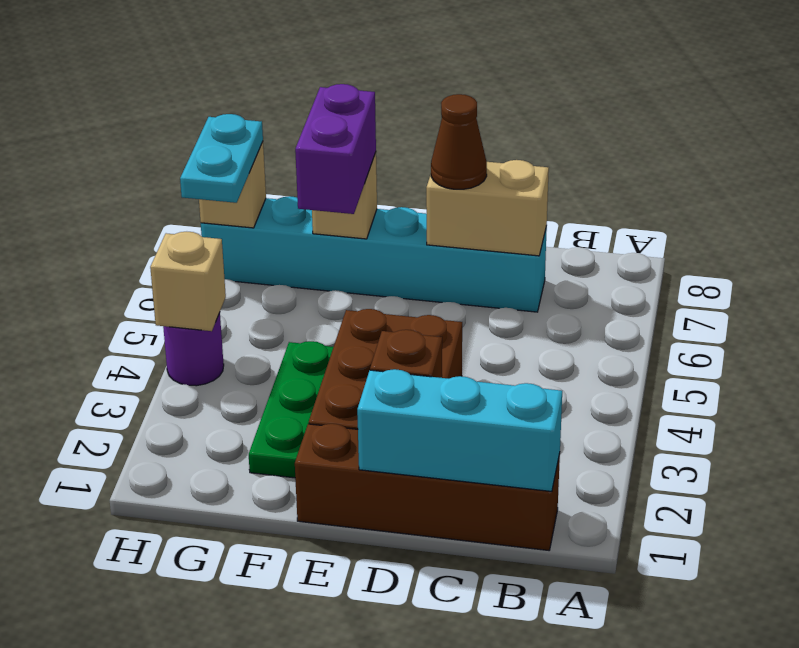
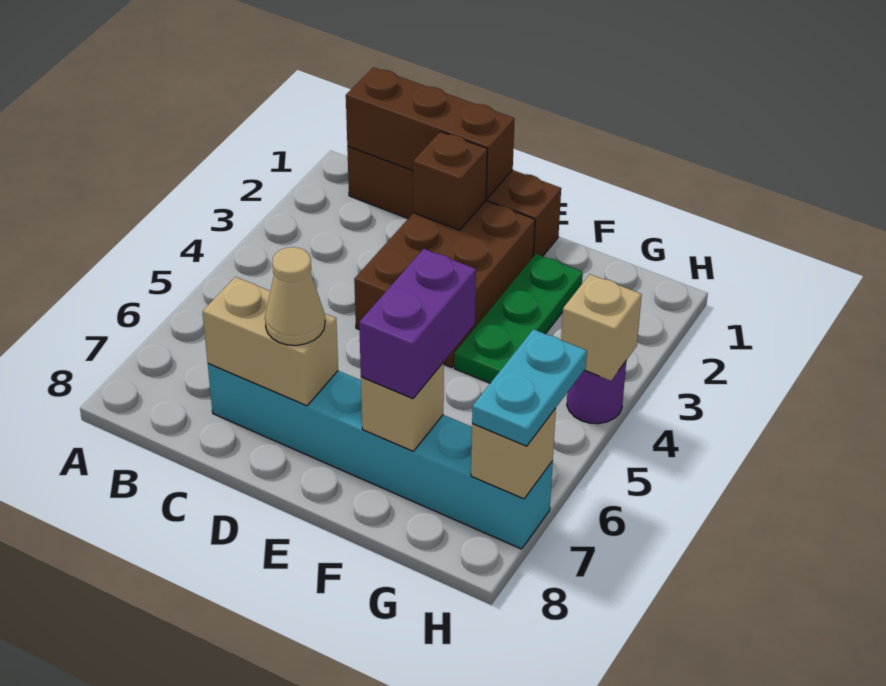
cyan brick B1:D1 level 2 -> brown brick B1:D1 level 2
brown cone D7 level 3 -> tan cone D7 level 3

